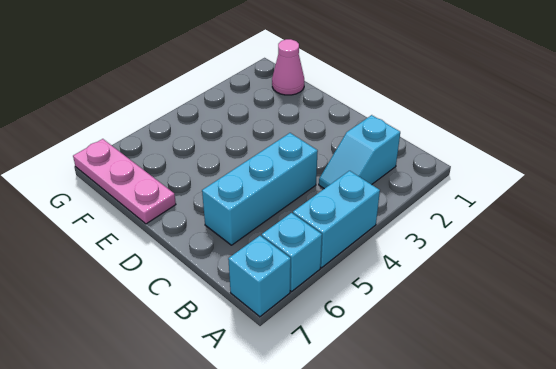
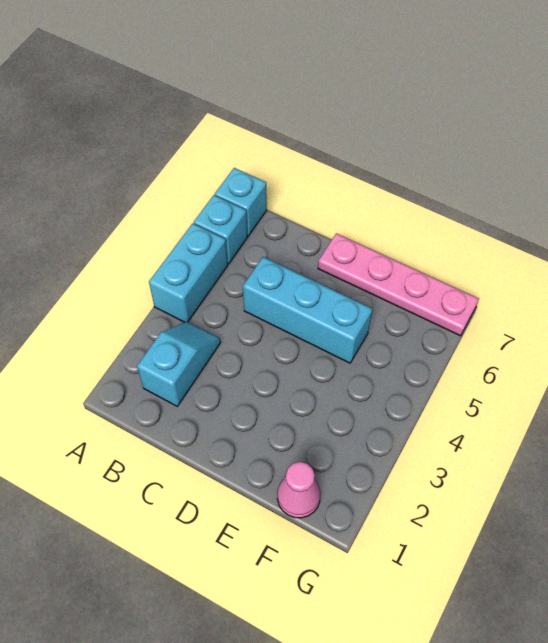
cyan brick C4:C6 level 1 -> cyan brick C5:E5 level 1
pink plate E7:G7 level 1 -> pink plate D7:G7 level 1

